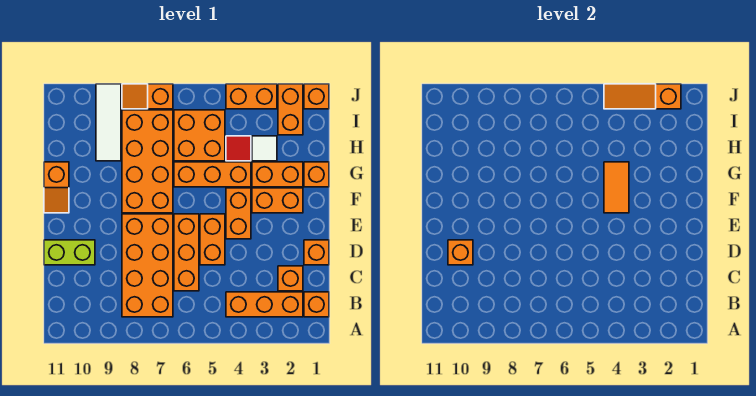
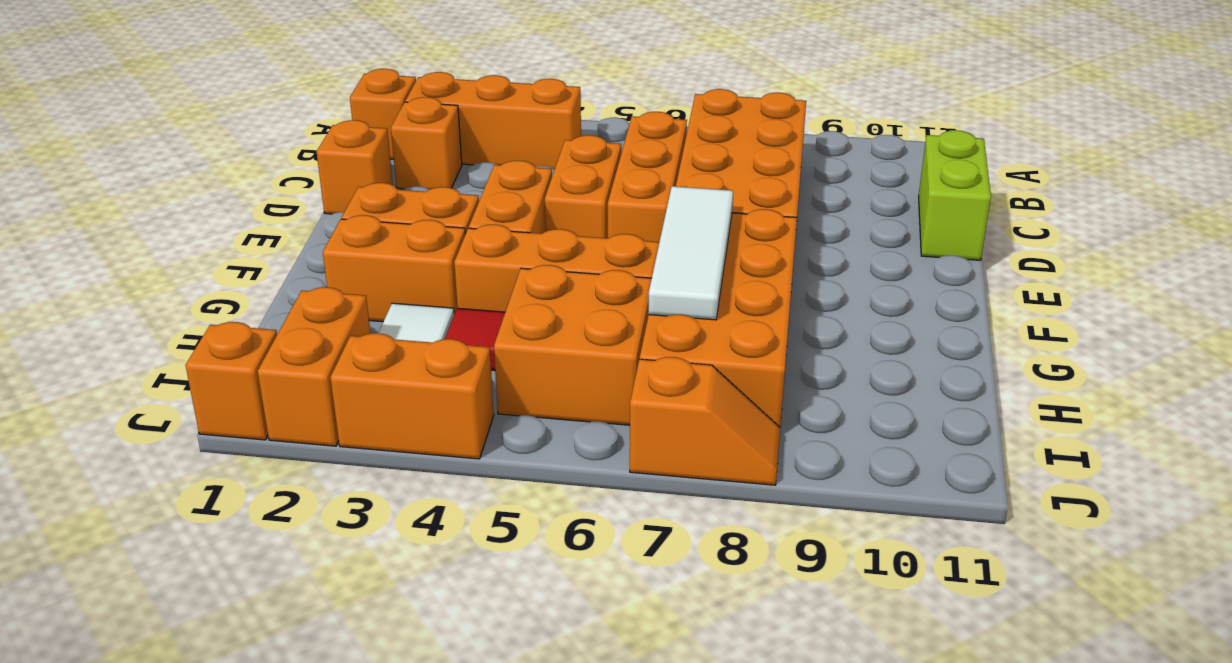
lime brick D10:D11 level 1 -> lime brick C11:D11 level 1
orange brick D10 level 2 -> none
orange tile F4:G4 level 2 -> none
orange slope F11:G11 level 1 top G -> none
orange brick G1 level 1 -> none
white tile H9:J9 level 1 -> white tile F7:H7 level 2
orange slope J2:J4 level 2 top 2 -> none

